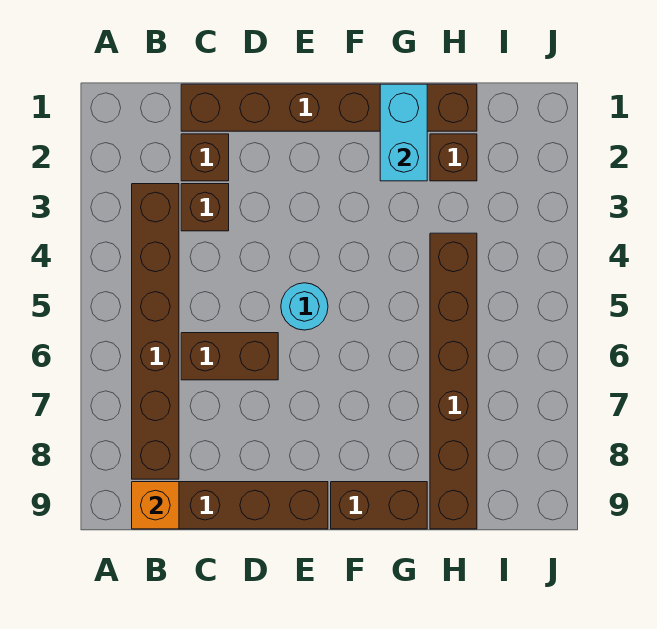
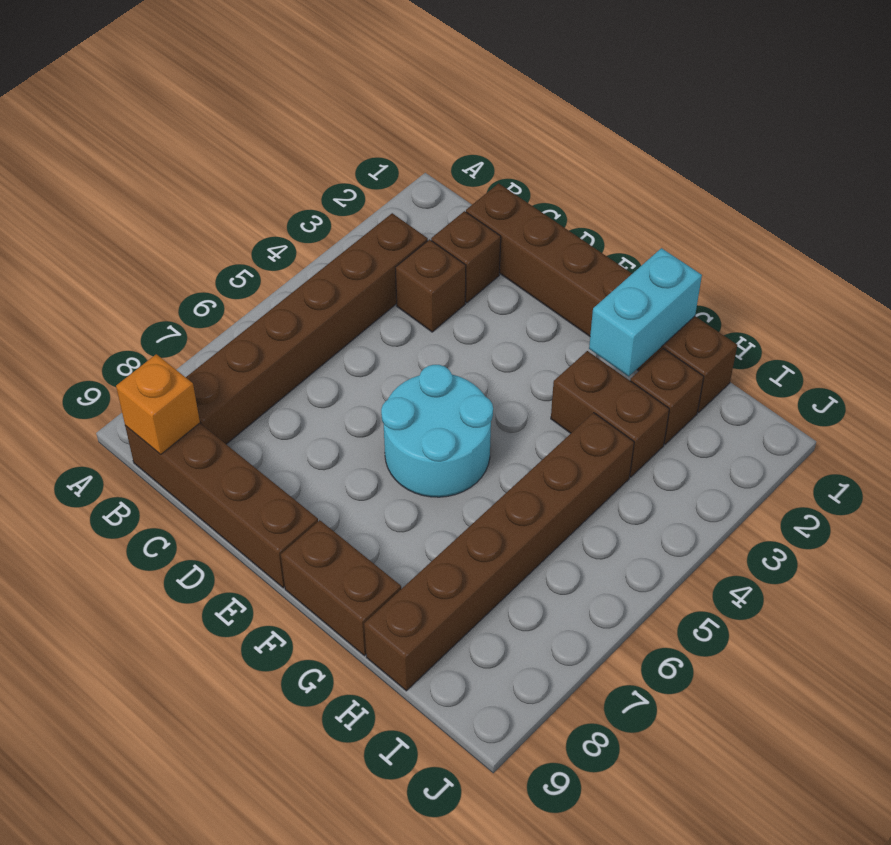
brown brick C6:D6 level 1 -> brown brick G3:H3 level 1
cyan round brick E5 level 1 -> cyan round brick E5:F6 level 1

